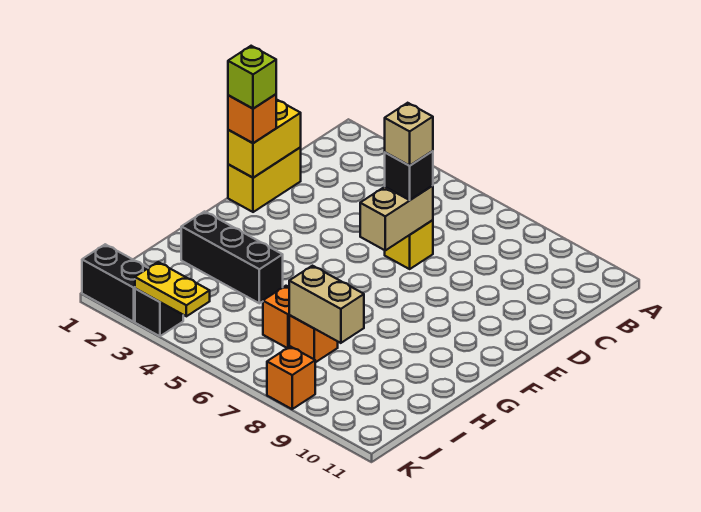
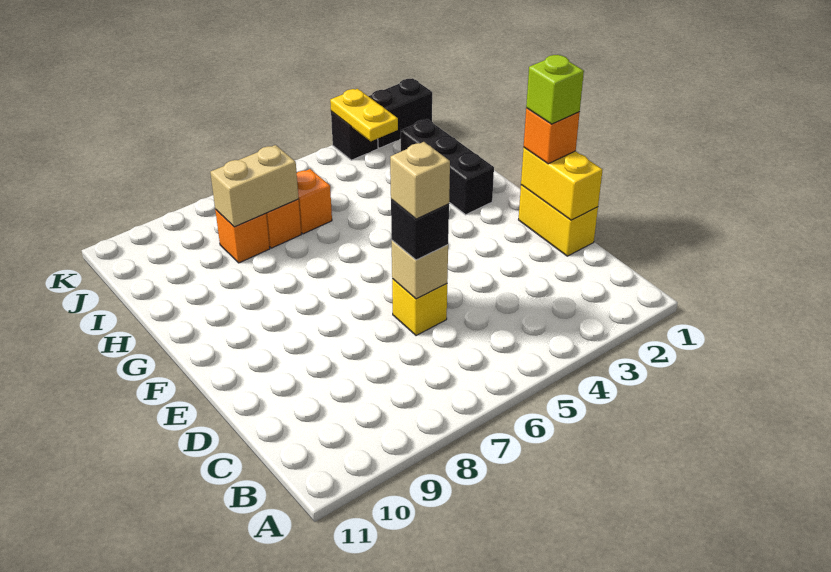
tan brick D6:E6 level 2 -> tan brick D6 level 2
black brick H2:H4 level 1 -> black brick G2:I2 level 1
yellow plate K3:K4 level 2 -> yellow plate J3:K3 level 2
orange brick K8 level 1 -> orange brick I8 level 1

